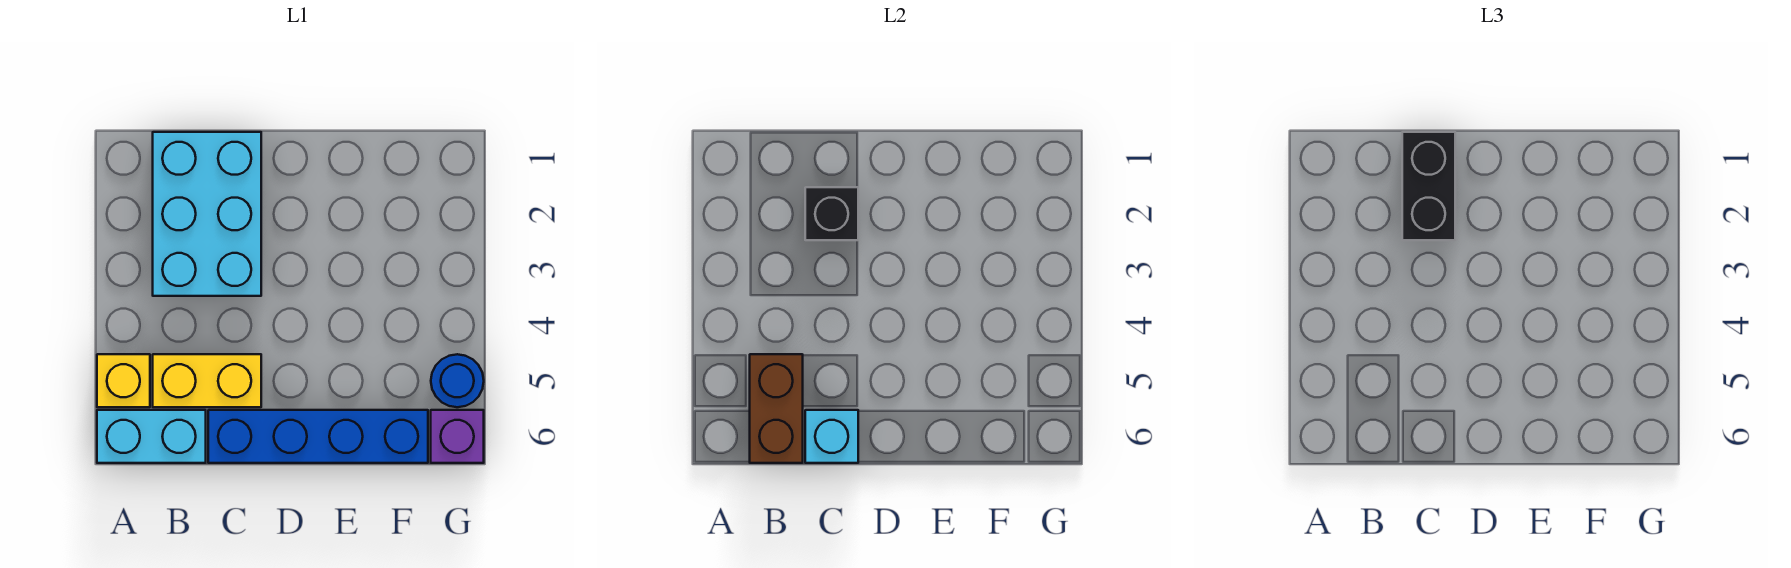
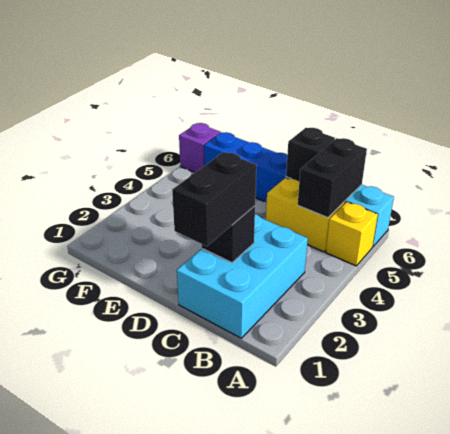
brown brick B5:B6 level 2 -> black brick B5:B6 level 2
cyan brick C6 level 2 -> black brick C6 level 2
blue round brick G5 level 1 -> none

